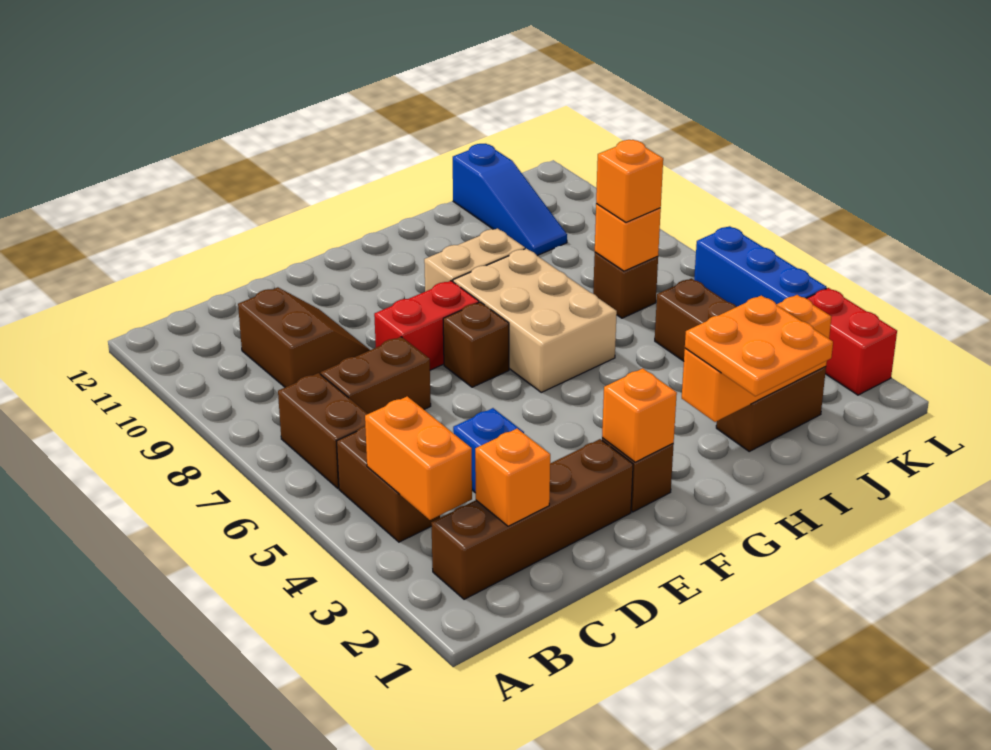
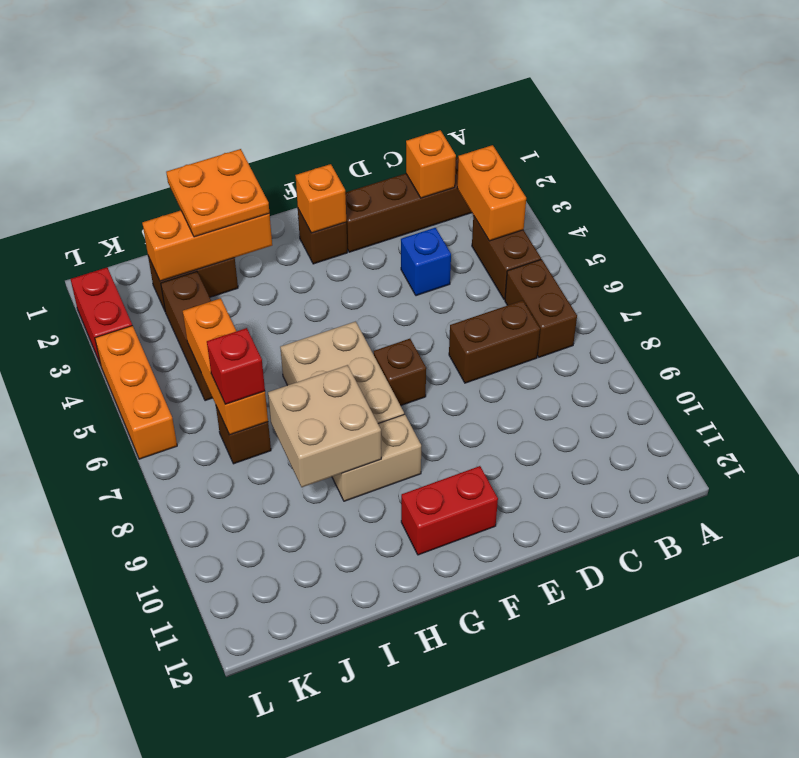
brown slope C9:D10 level 1 top C -> none
red brick E8:F8 level 1 -> red brick F11:G11 level 1
none -> tan brick H8:I9 level 2
orange brick J7 level 2 -> orange brick J5:J7 level 2
orange brick J7 level 3 -> red brick J7 level 3
blue slope J10:J12 level 1 top 12 -> none
blue brick L4:L6 level 1 -> orange brick L4:L6 level 1

